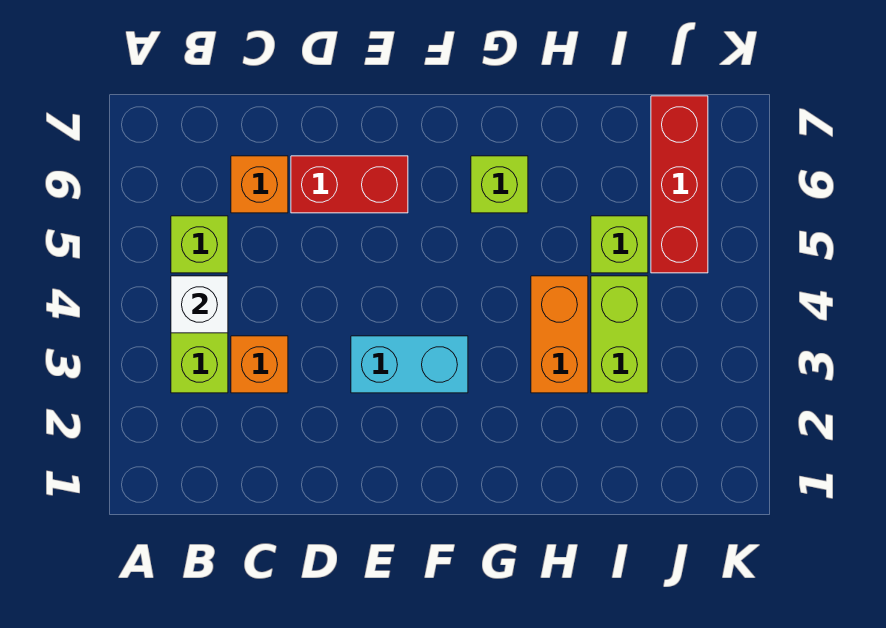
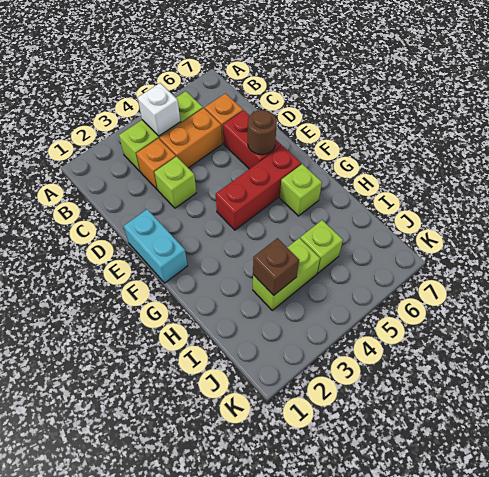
none -> lime brick D3 level 1
cyan brick E3:F3 level 1 -> cyan brick E1:F1 level 1
none -> brown round brick E6 level 2
orange brick H3:H4 level 1 -> orange brick C4:C5 level 1
none -> brown brick I3 level 2
red brick J5:J7 level 1 -> red brick F4:F6 level 1

